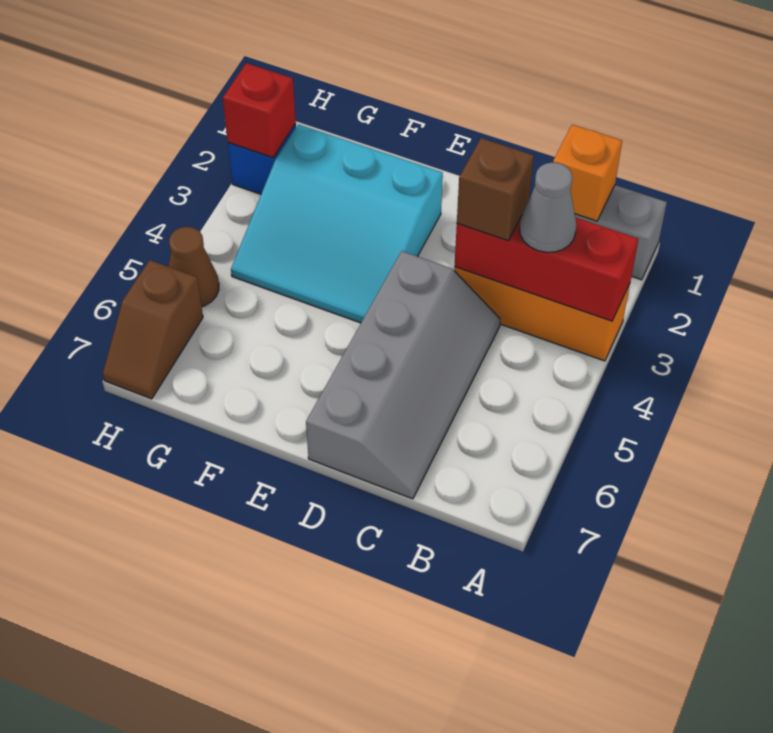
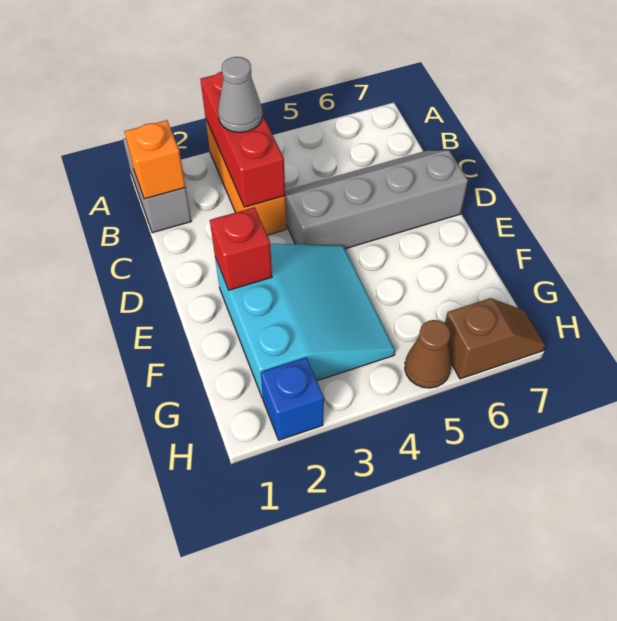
brown brick C3 level 3 -> none
red brick H2 level 2 -> red brick E2 level 2

